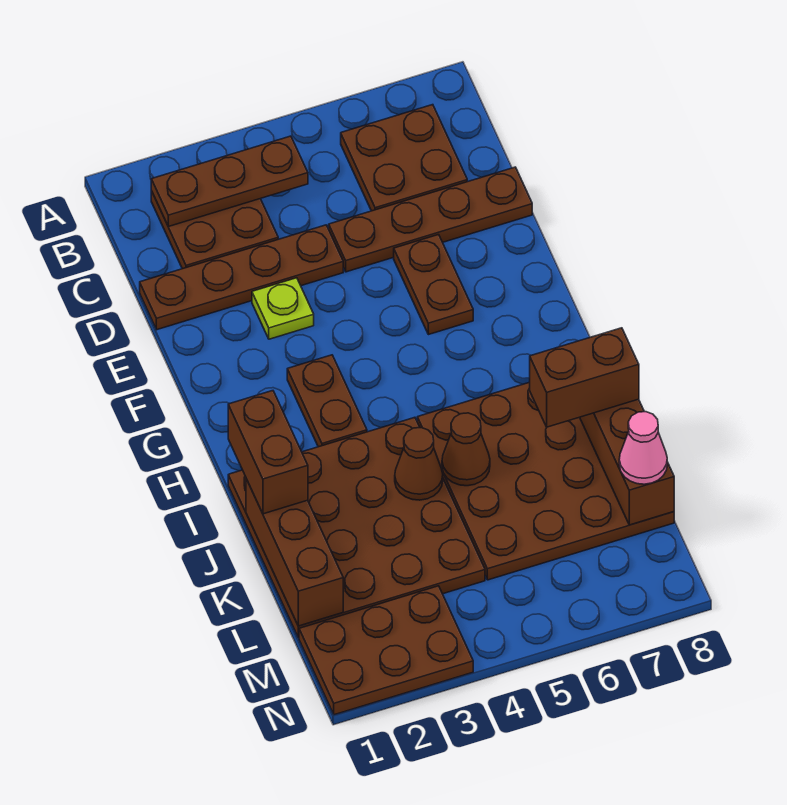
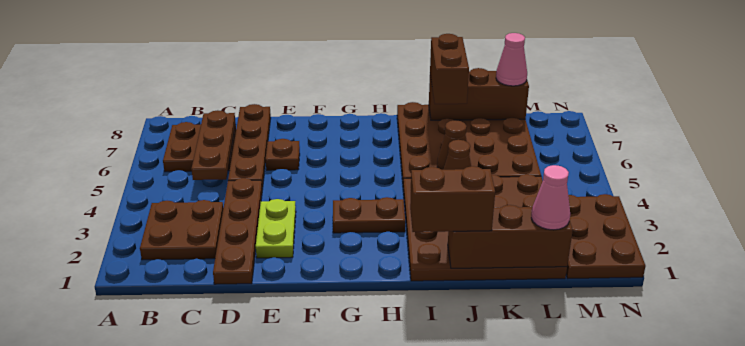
brown plate B2:B4 level 2 -> brown plate C5:C7 level 2
lime plate E3 level 1 -> lime plate E2:E3 level 1
brown plate E6:F6 level 1 -> brown plate E6 level 1
none -> pink cone L1 level 3

